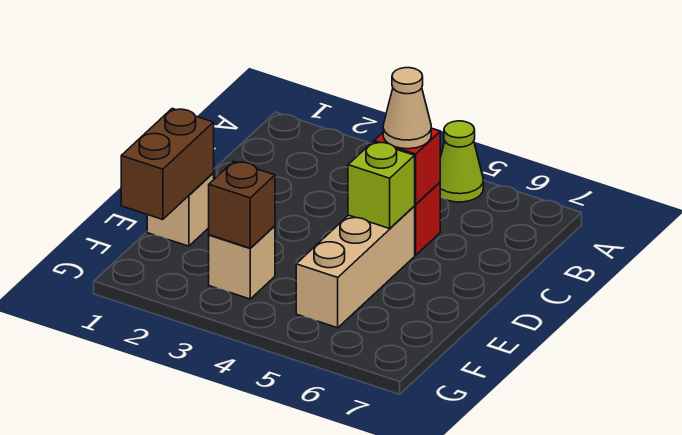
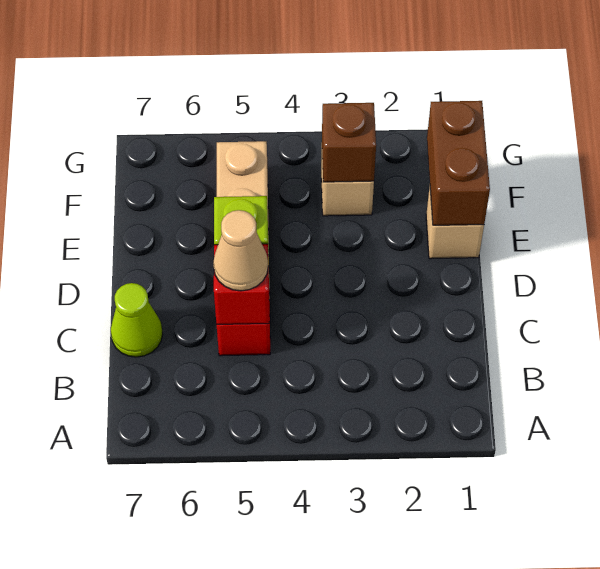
lime cone A5 level 1 -> lime cone C7 level 1

